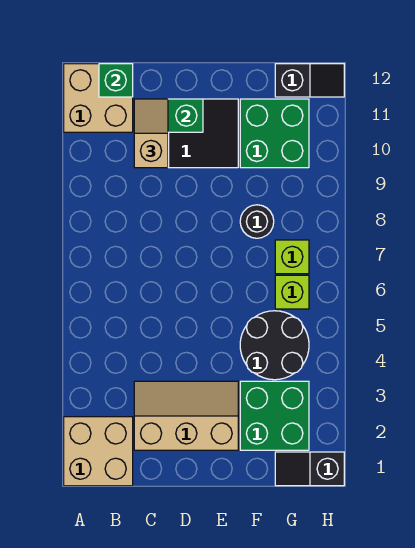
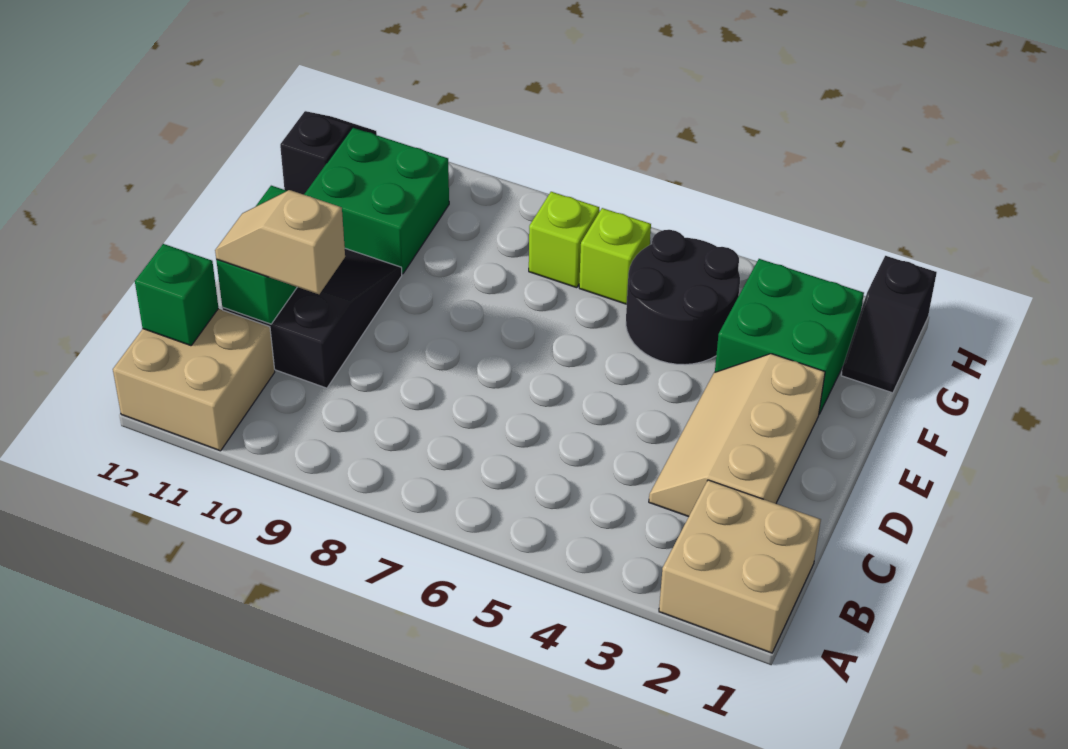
black round brick F8 level 1 -> none

